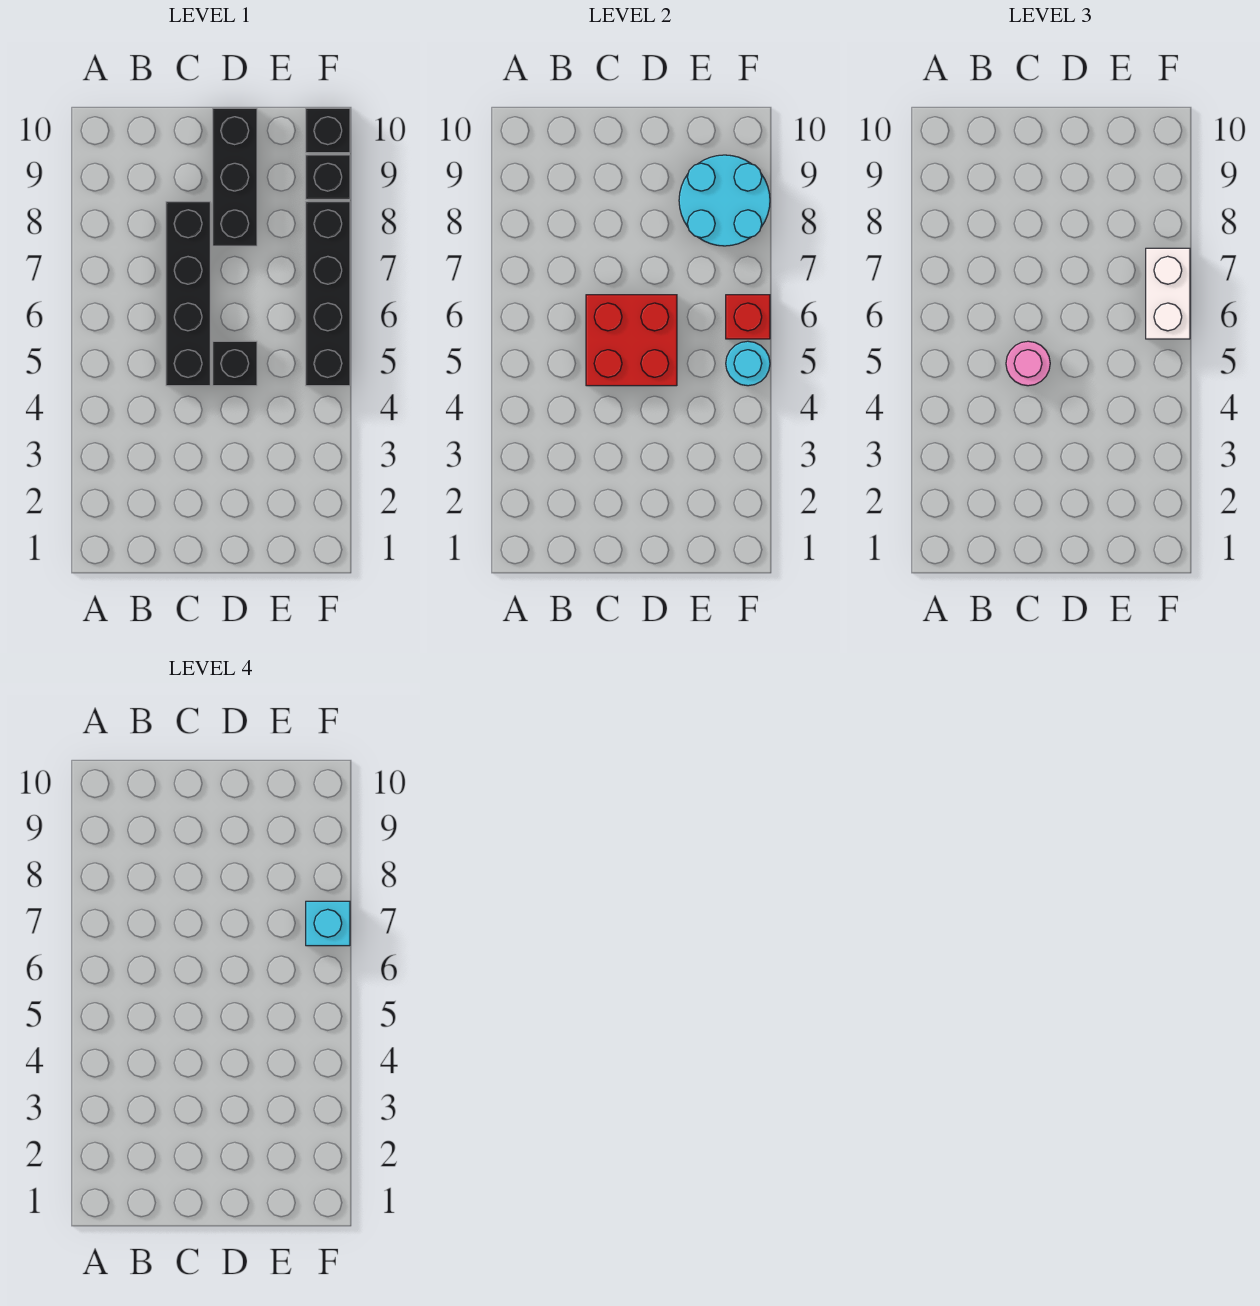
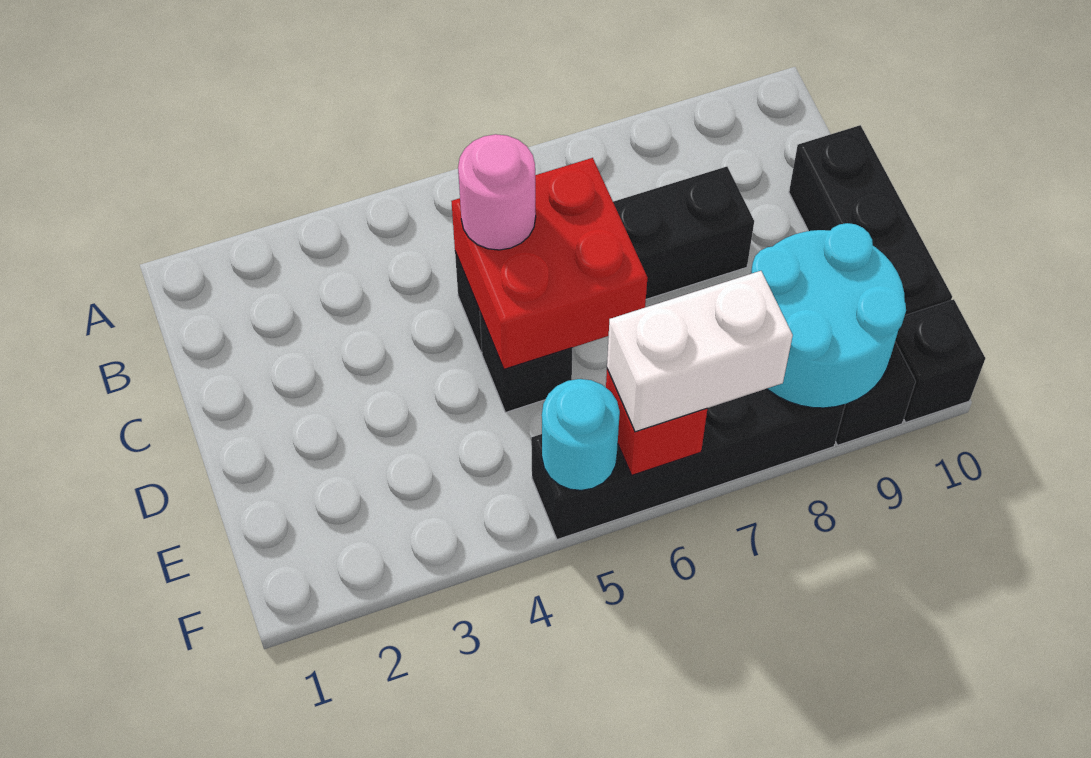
black brick D8:D10 level 1 -> black brick C10:E10 level 1
cyan brick F7 level 4 -> none

